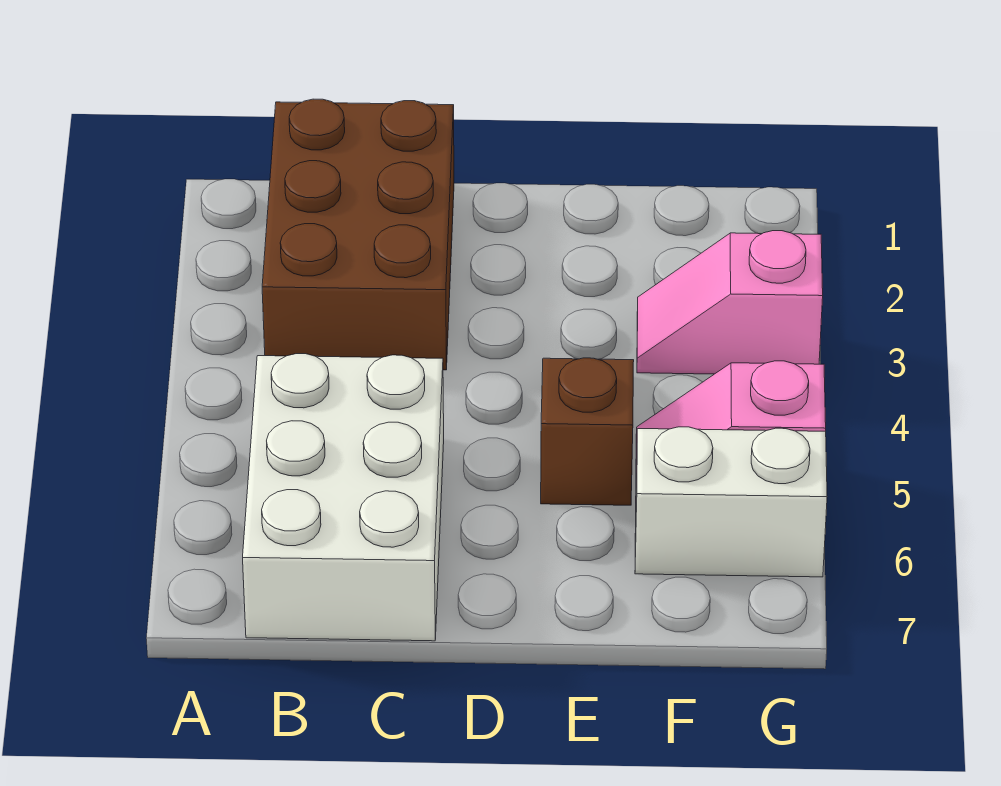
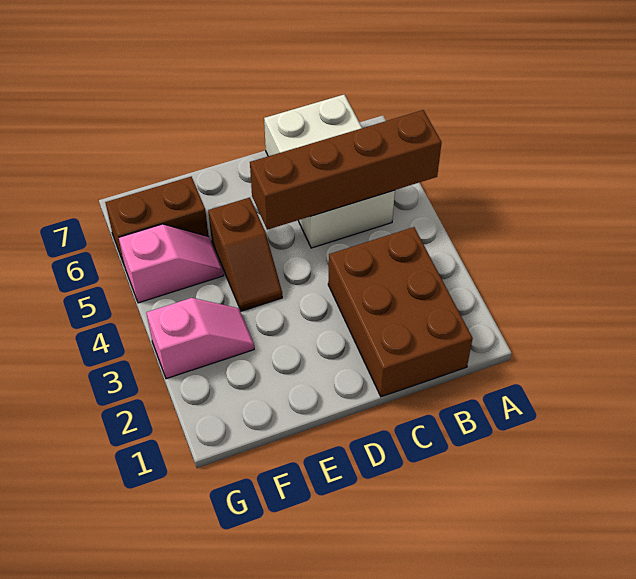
none -> brown brick A5:D5 level 2
white brick F6:G6 level 1 -> brown brick F6:G6 level 1

